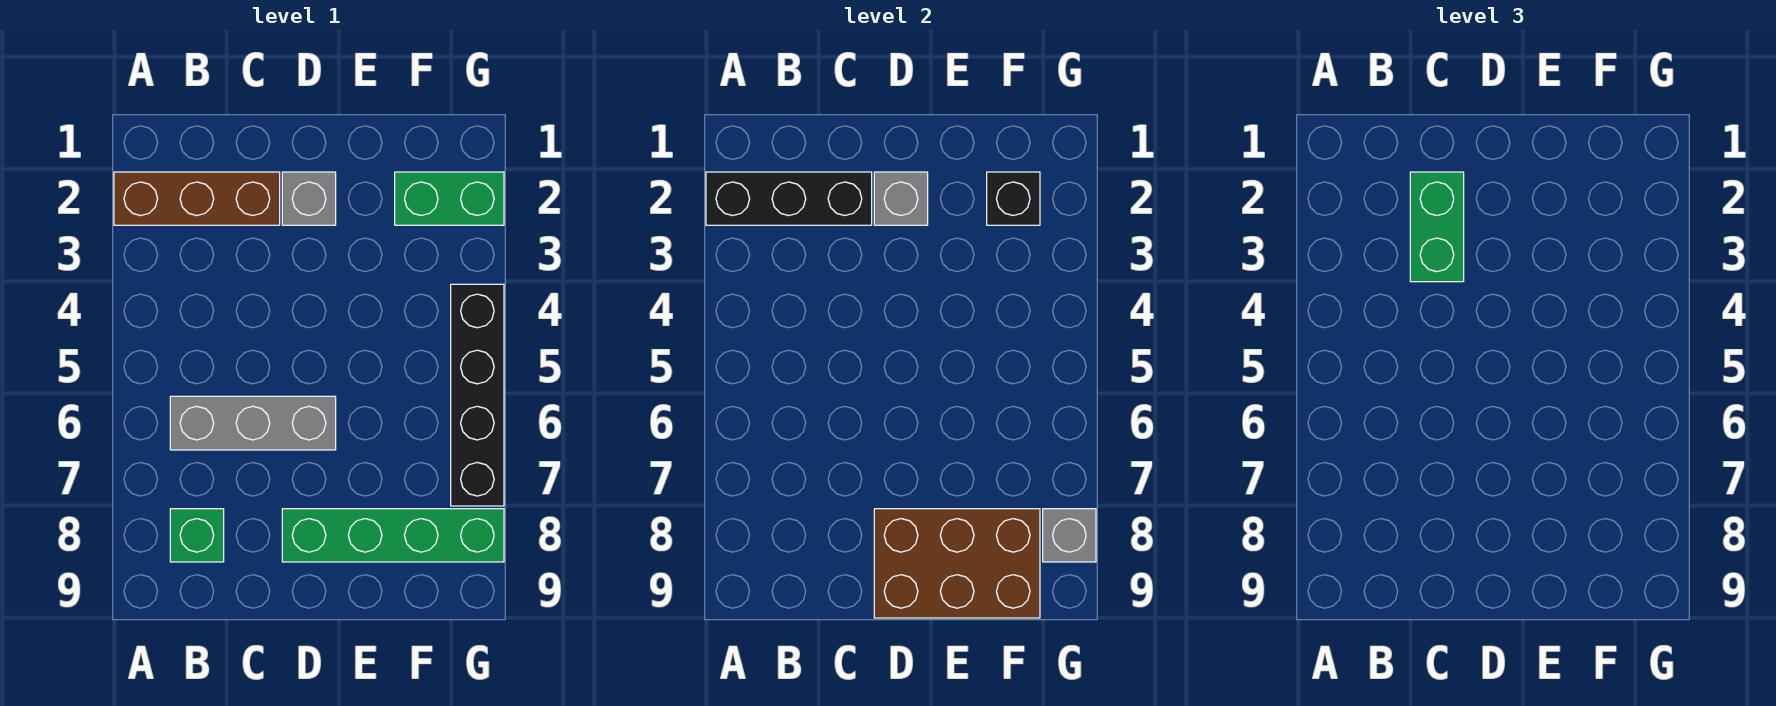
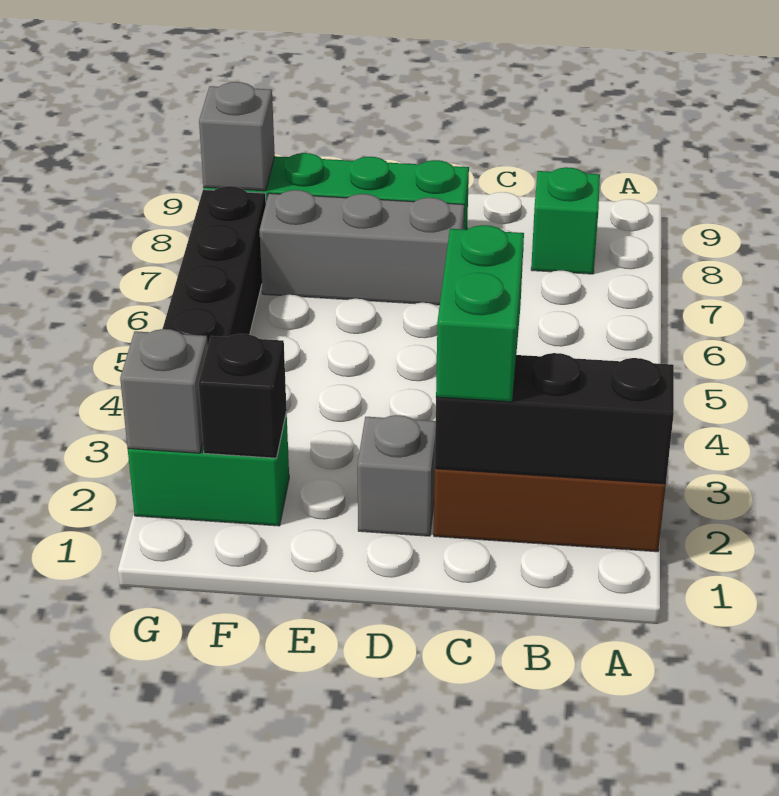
grey brick B6:D6 level 1 -> grey brick D7:F7 level 1
grey brick D2 level 2 -> grey brick G2 level 2
brown brick D8:F9 level 2 -> none

